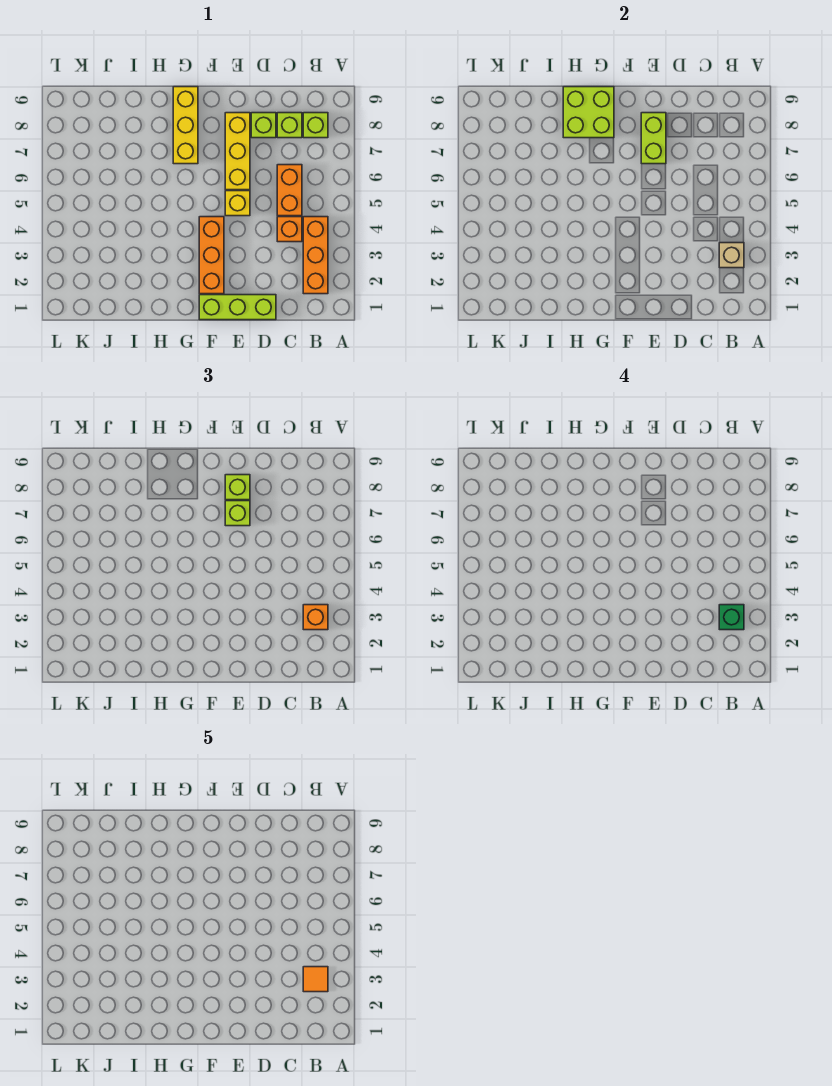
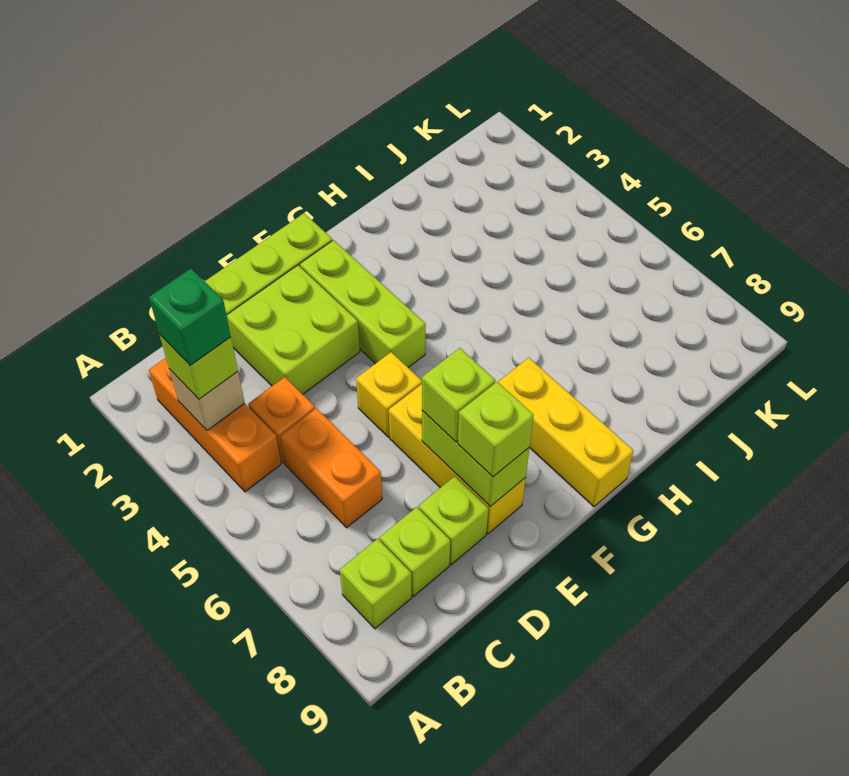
orange brick B3 level 3 -> lime brick B3 level 3
orange tile B3 level 5 -> none
orange brick F2:F4 level 1 -> lime brick F2:F4 level 1
lime brick G8:H9 level 2 -> lime brick D2:E3 level 1

